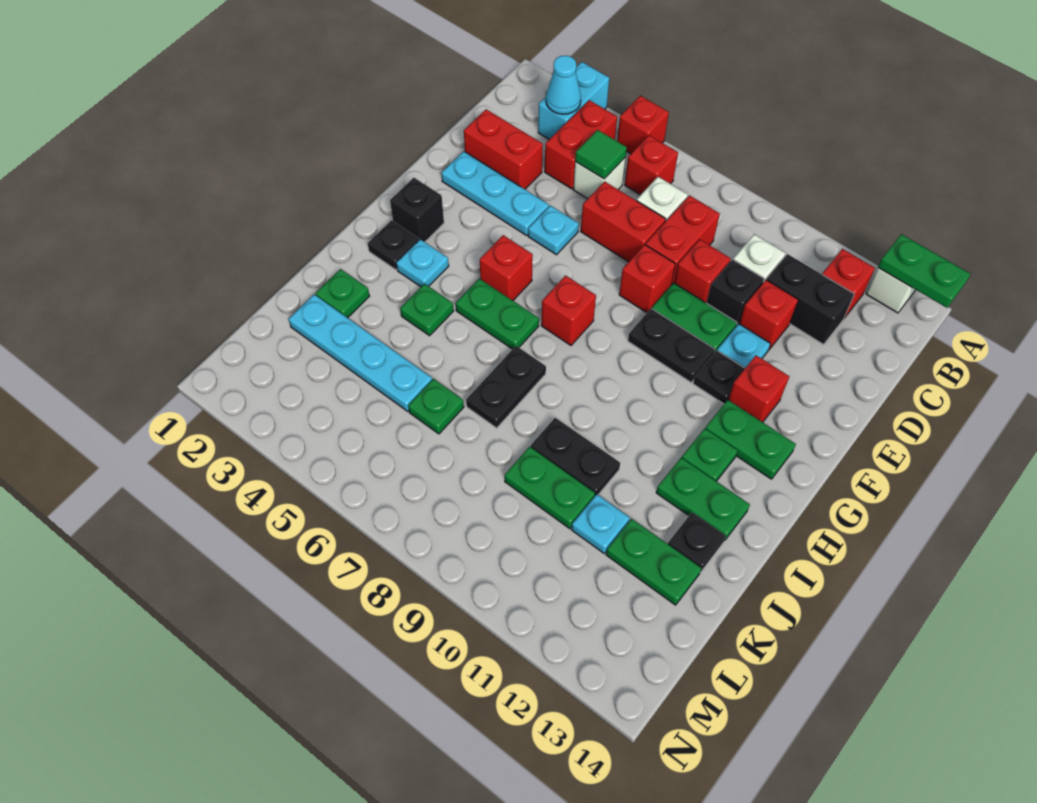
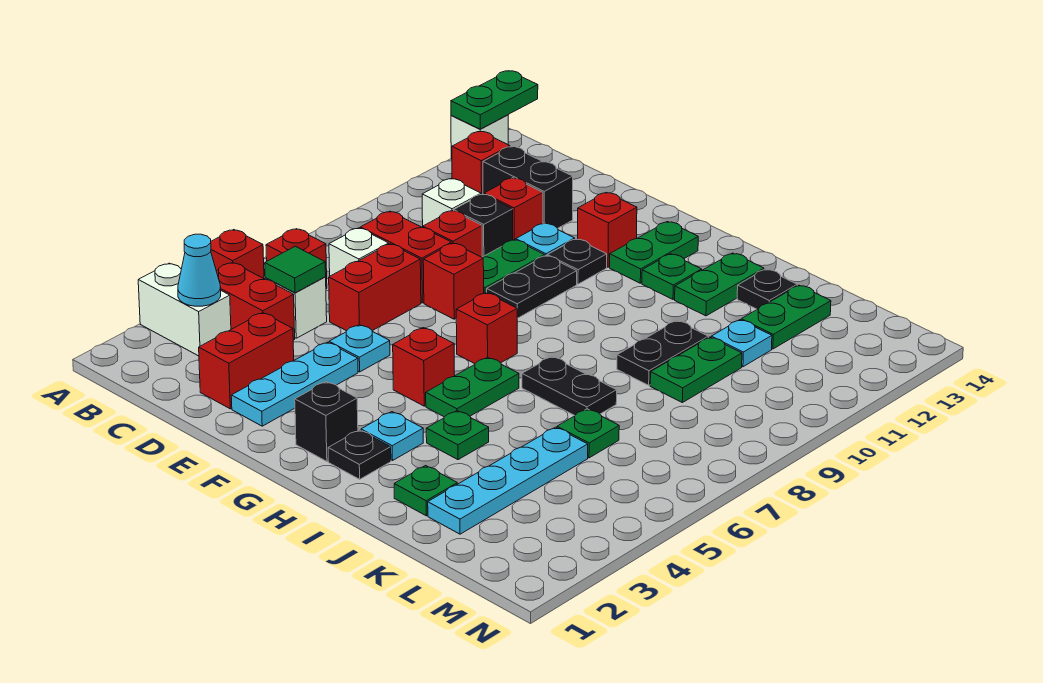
cyan brick A3:B3 level 1 -> white brick A3:B3 level 1
black brick C11:C12 level 1 -> black brick C12:D12 level 1

